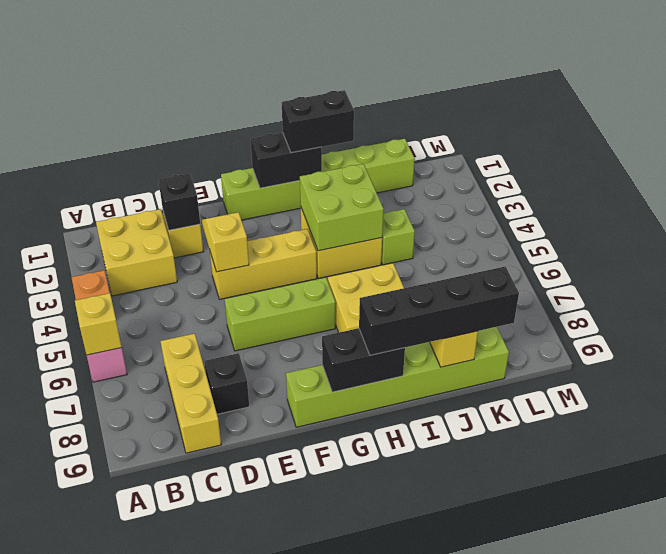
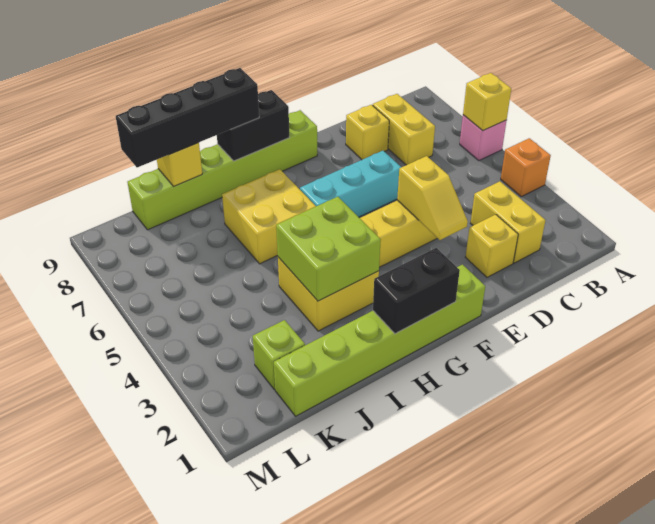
yellow brick B2:C3 level 1 -> yellow brick C2:C3 level 1
yellow brick C7:C9 level 1 -> yellow brick C7:C8 level 1
black brick D2 level 2 -> none
black brick D8 level 1 -> yellow brick D8 level 1
lime brick E6:G6 level 1 -> cyan brick E6:G6 level 1
black brick H1:I1 level 3 -> none
lime brick J4 level 1 -> lime brick K2 level 1

